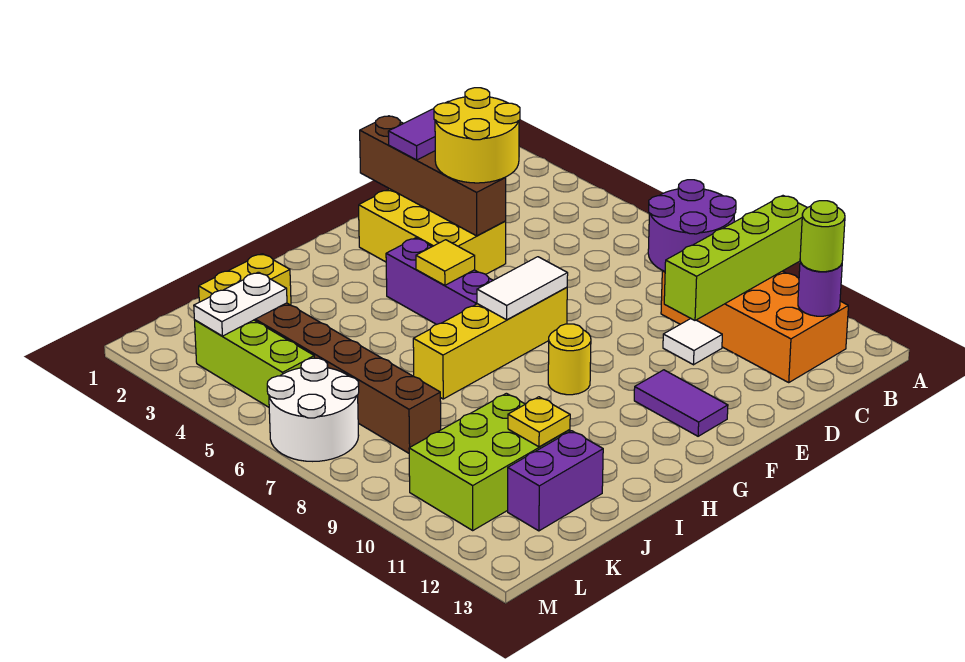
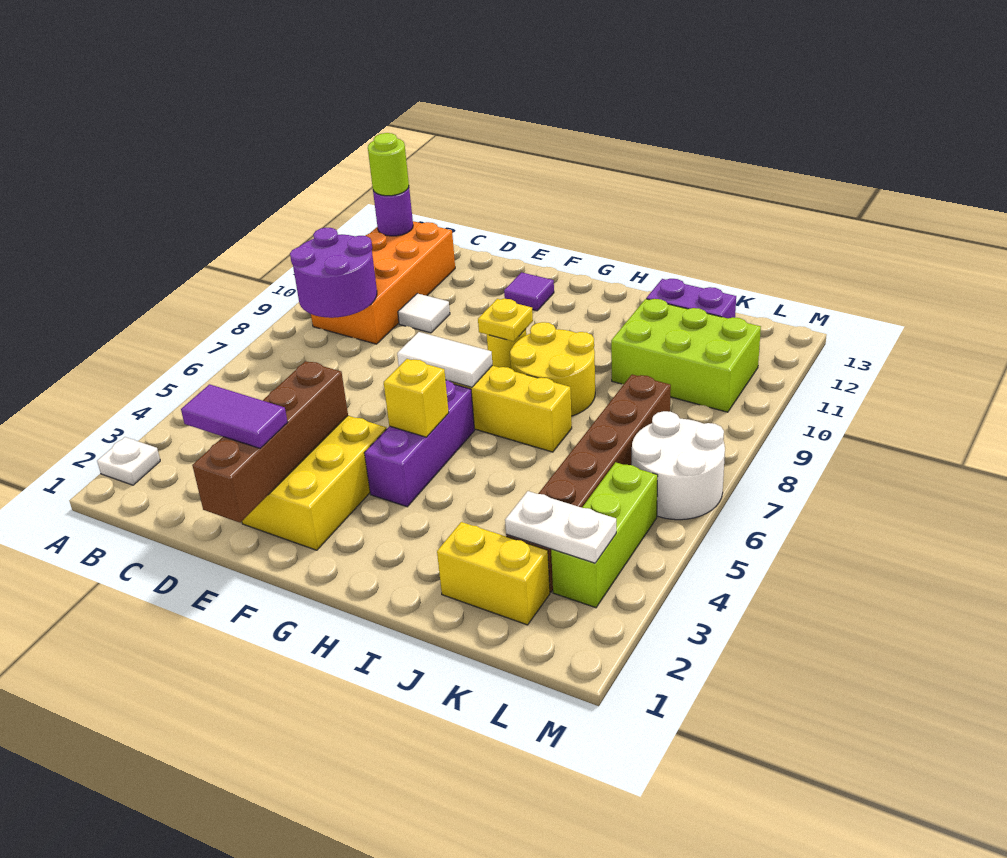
none -> white plate A2 level 1
lime brick A10:D10 level 2 -> none
yellow round brick D3:E4 level 3 -> yellow round brick H8:I9 level 1
purple tile F11:F12 level 1 -> purple tile F12 level 1
yellow tile G5 level 2 -> yellow brick G5 level 2
yellow plate J11 level 2 -> yellow plate G9 level 2

